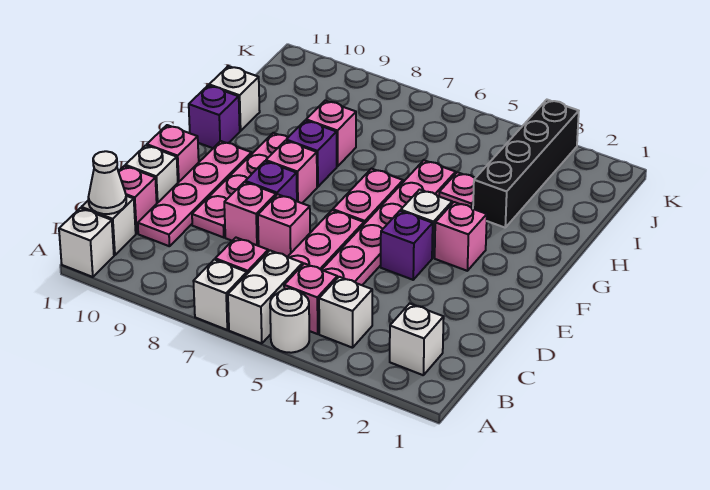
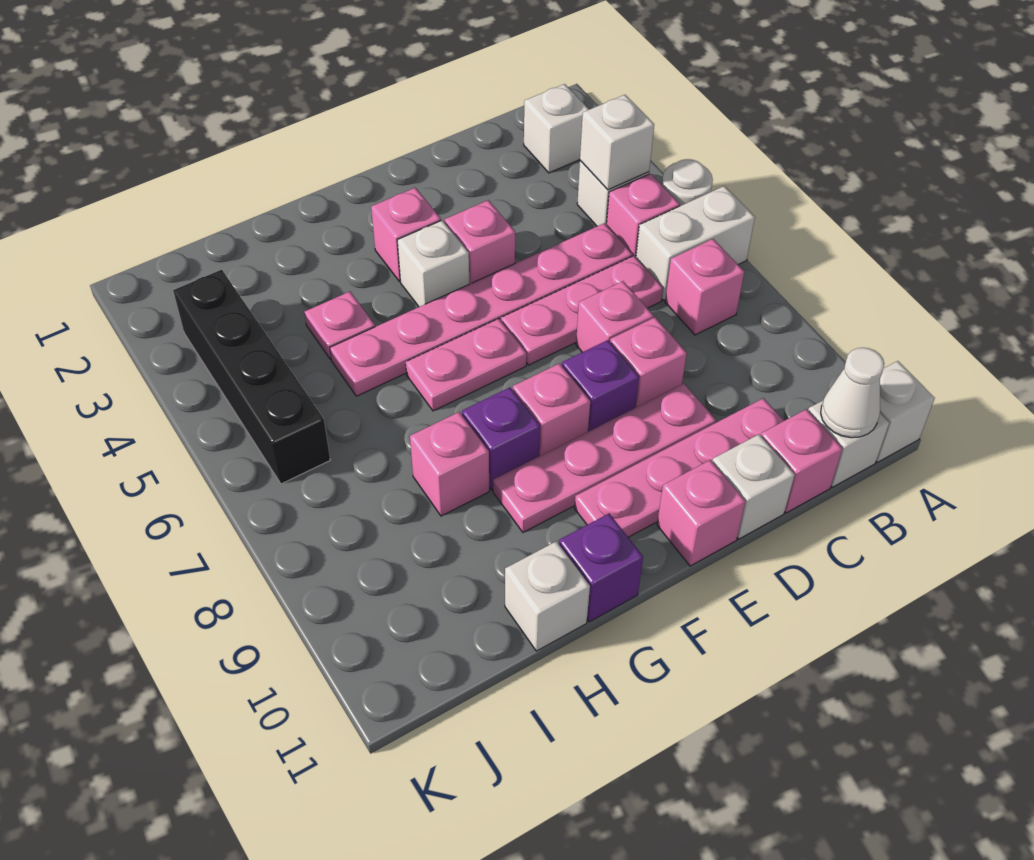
white brick A7 level 1 -> white brick B4 level 2
purple brick E4 level 1 -> pink brick E4 level 1
black brick H3:K3 level 1 -> black brick J3:J6 level 1

